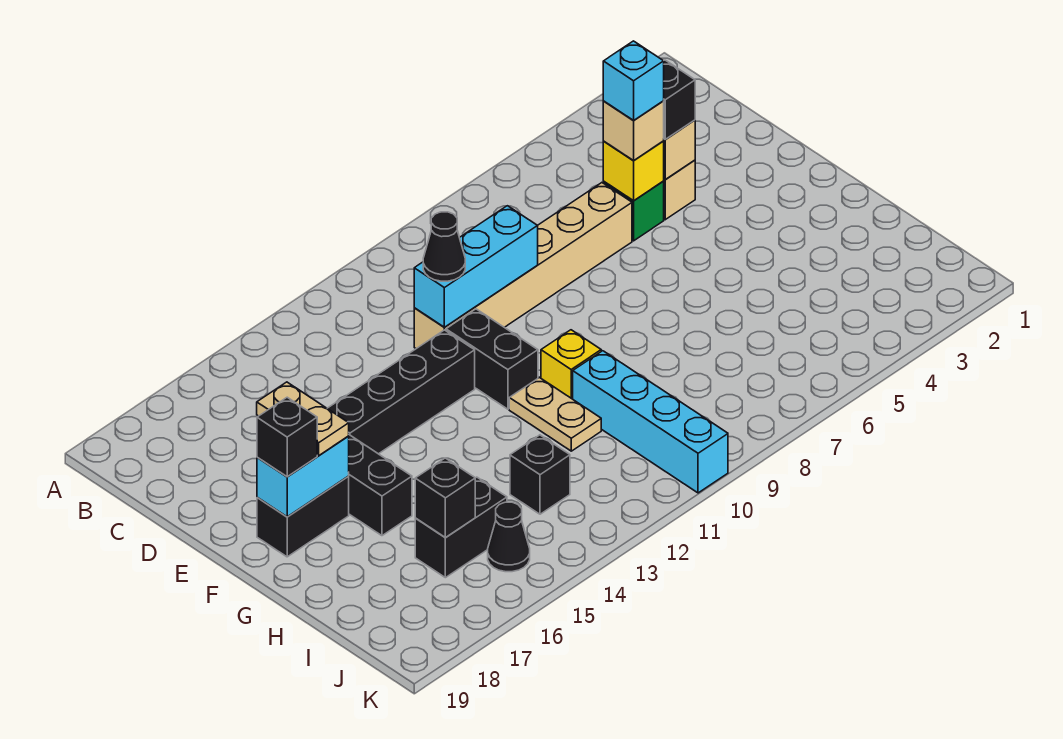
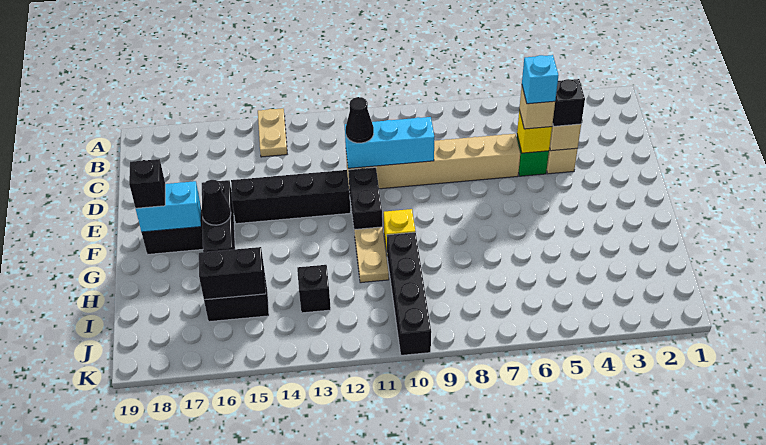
tan plate E17:F17 level 3 -> tan plate A14:B14 level 1
cyan brick H10:K10 level 1 -> black brick H10:K10 level 1
black brick I16 level 2 -> black brick I15:I16 level 2
black cone J15 level 1 -> black cone F16 level 2

